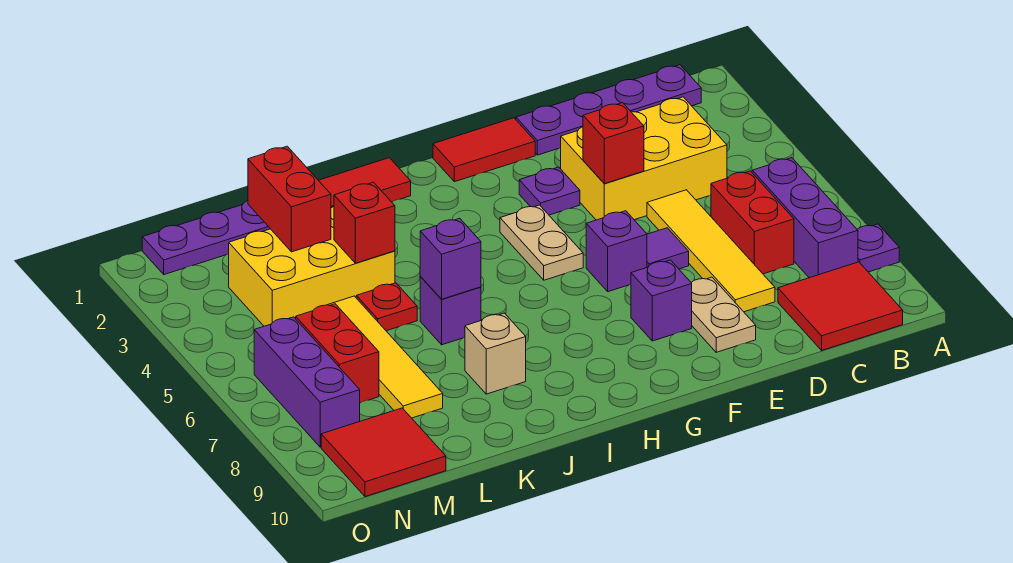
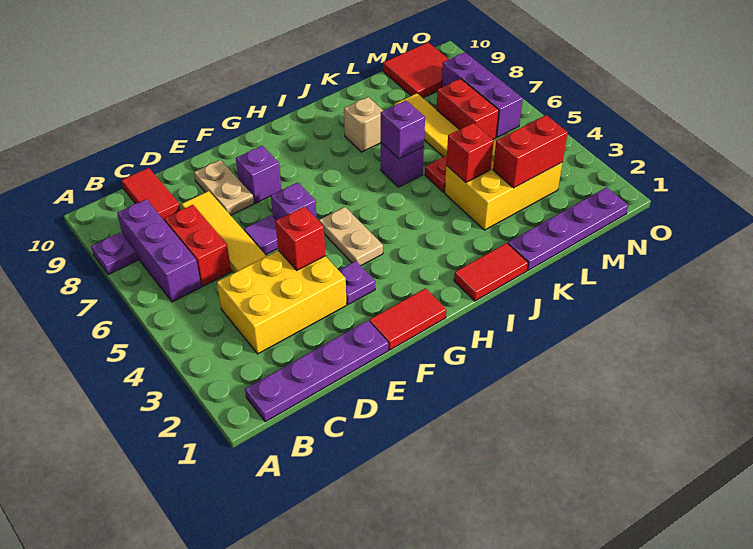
red tile B9:C10 level 1 -> red tile C9:C10 level 1
red brick L2:L3 level 2 -> red brick L3:M3 level 2

